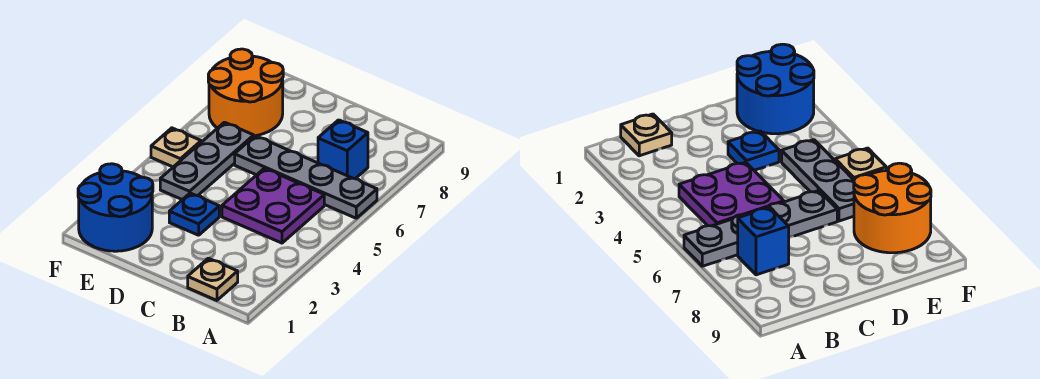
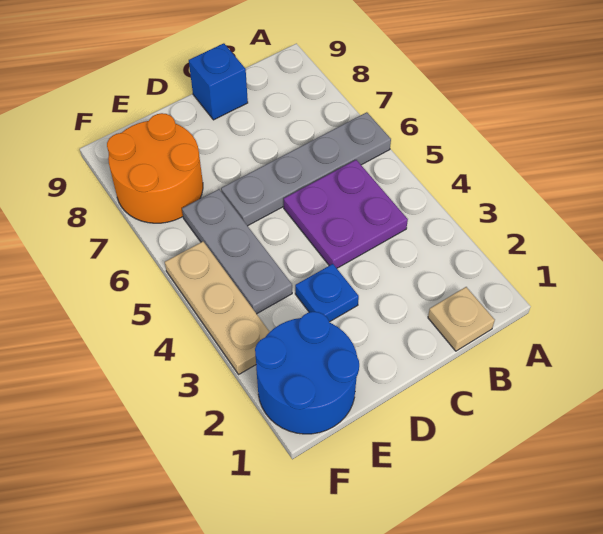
blue brick B7 level 1 -> blue brick C9 level 1
tan plate F5 level 1 -> tan plate F3:F5 level 1

